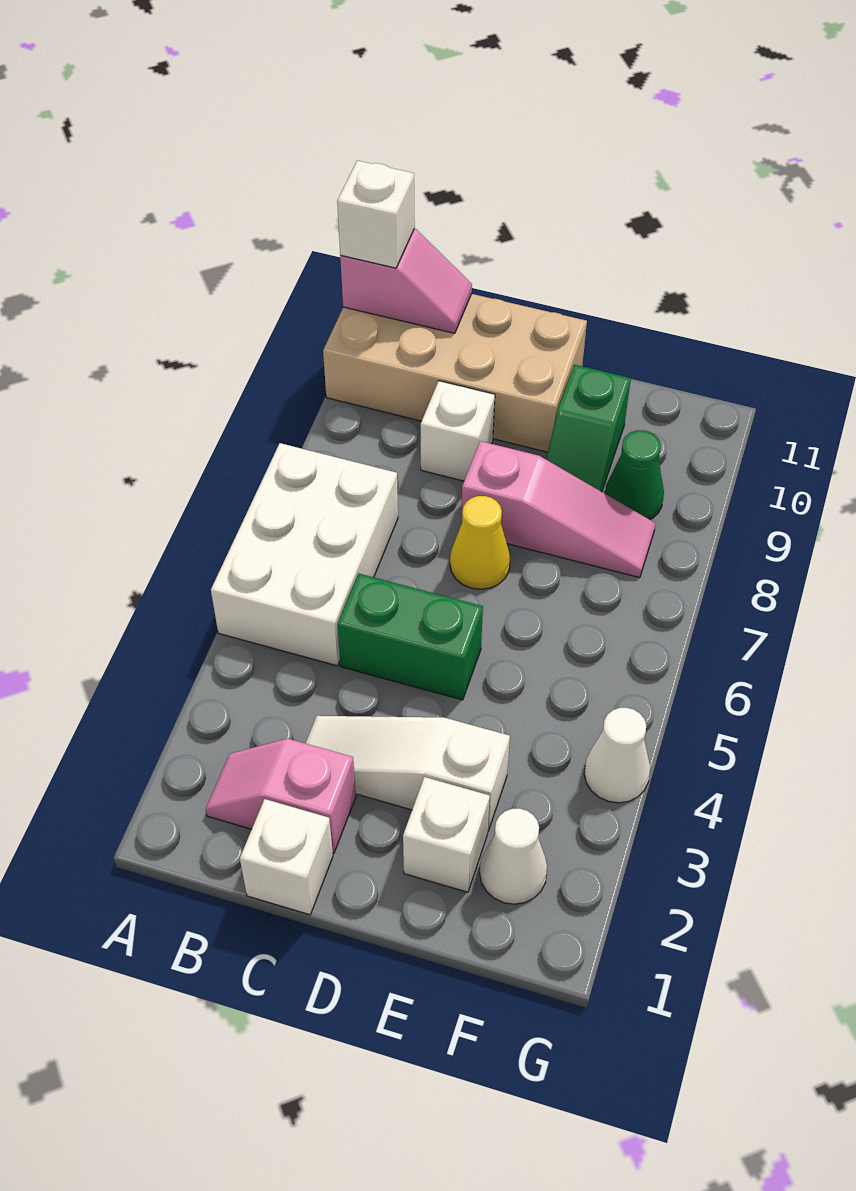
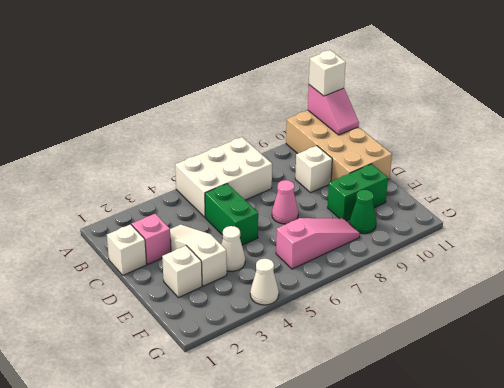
yellow cone D7 level 1 -> pink cone D7 level 1
pink slope D8:F8 level 1 top D -> pink slope F6:F8 level 1 top 6
green slope E9:E10 level 1 top 10 -> green brick E9:E10 level 1
white cone F2 level 1 -> white cone E4 level 1

